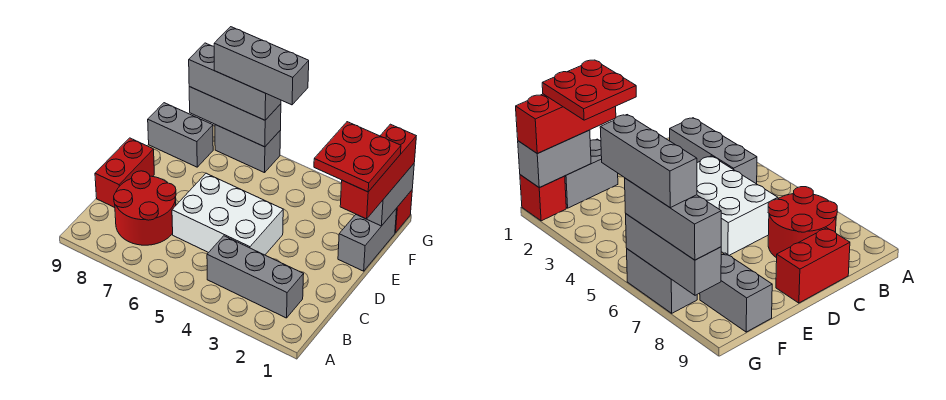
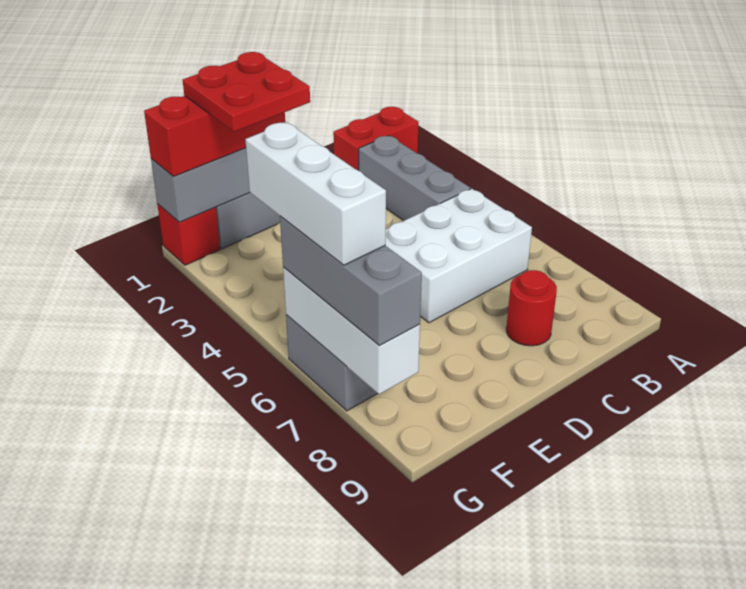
red round brick B7:C8 level 1 -> red round brick C8 level 1
white brick C4:D6 level 1 -> white brick B5:D6 level 1
red brick C9:D9 level 1 -> red brick A1:B1 level 1
grey brick F8:F9 level 1 -> none
grey brick G5:G7 level 4 -> white brick G5:G7 level 4
grey brick G6:G8 level 2 -> white brick G6:G8 level 2

